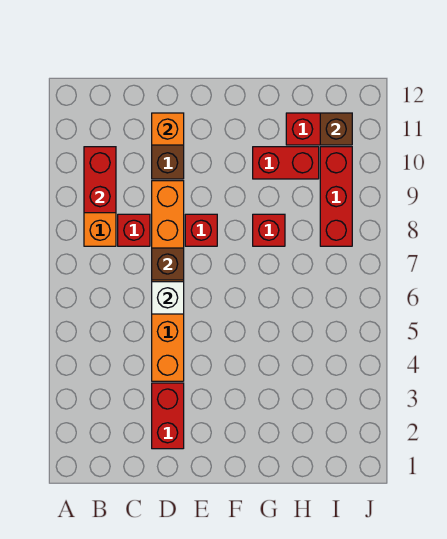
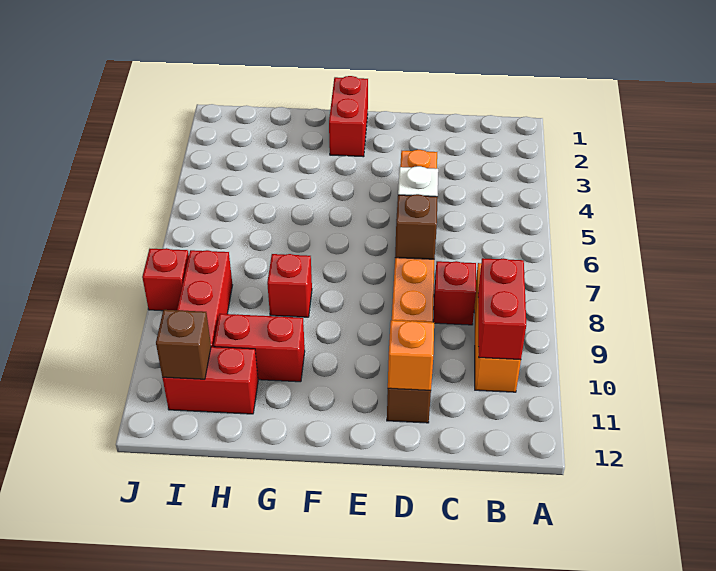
red brick D2:D3 level 1 -> red brick F1:F2 level 1
red brick E8 level 1 -> red brick J8 level 1

